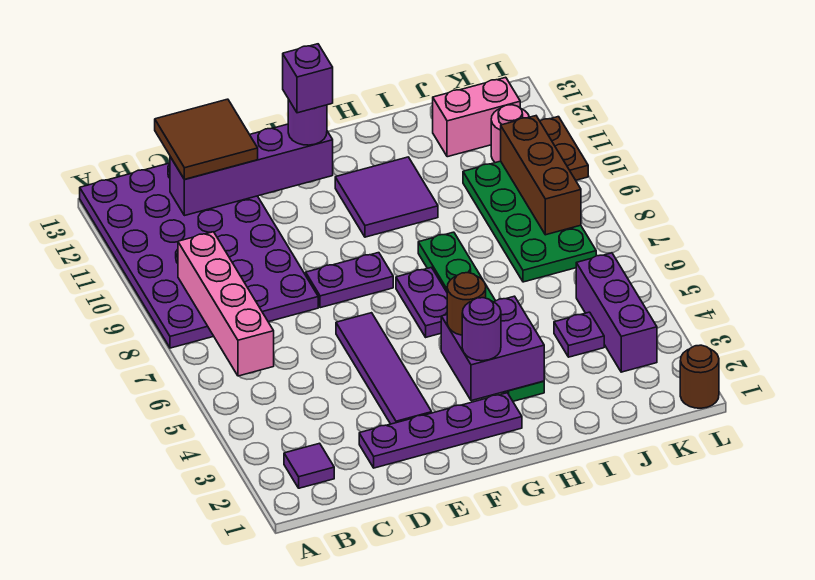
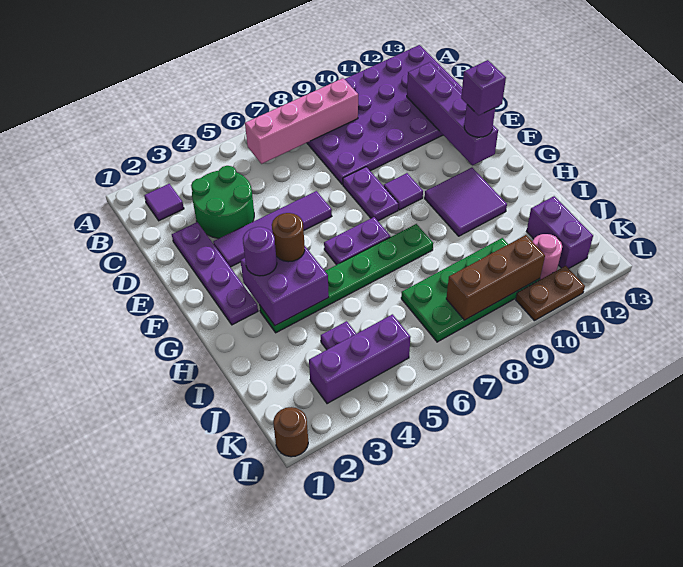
none -> green round brick C3:D4 level 1
brown tile C12:D13 level 3 -> none
none -> purple tile F9 level 1
pink brick J12:K12 level 1 -> purple brick J12:K12 level 1

